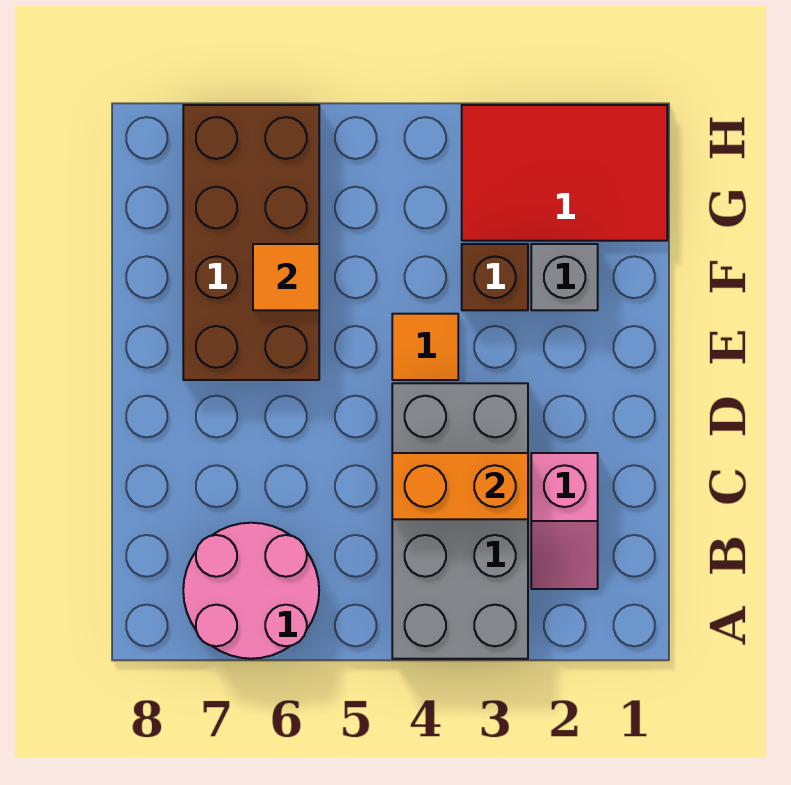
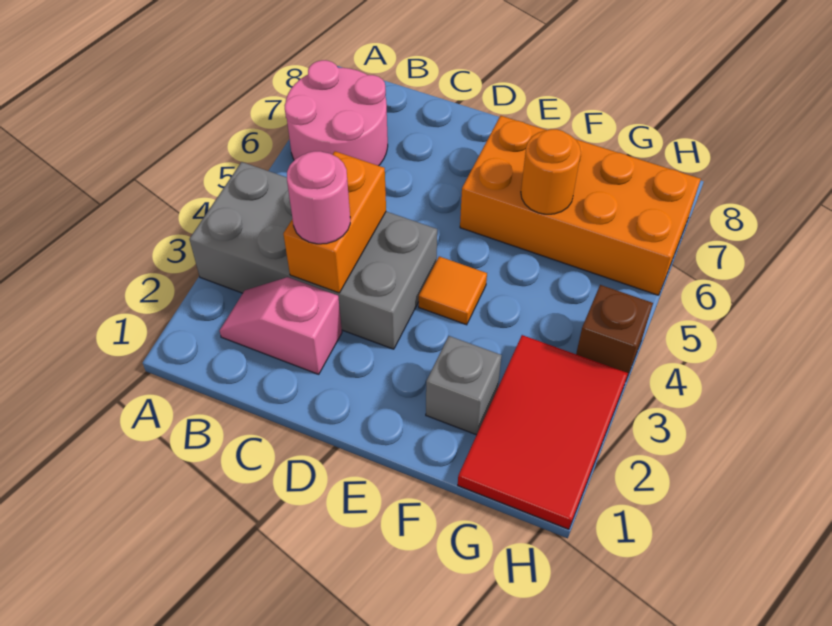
none -> pink round brick C3 level 3
brown brick E6:H7 level 1 -> orange brick E6:H7 level 1
brown brick F3 level 1 -> brown brick H4 level 1
orange tile F6 level 2 -> orange round brick F6 level 2

